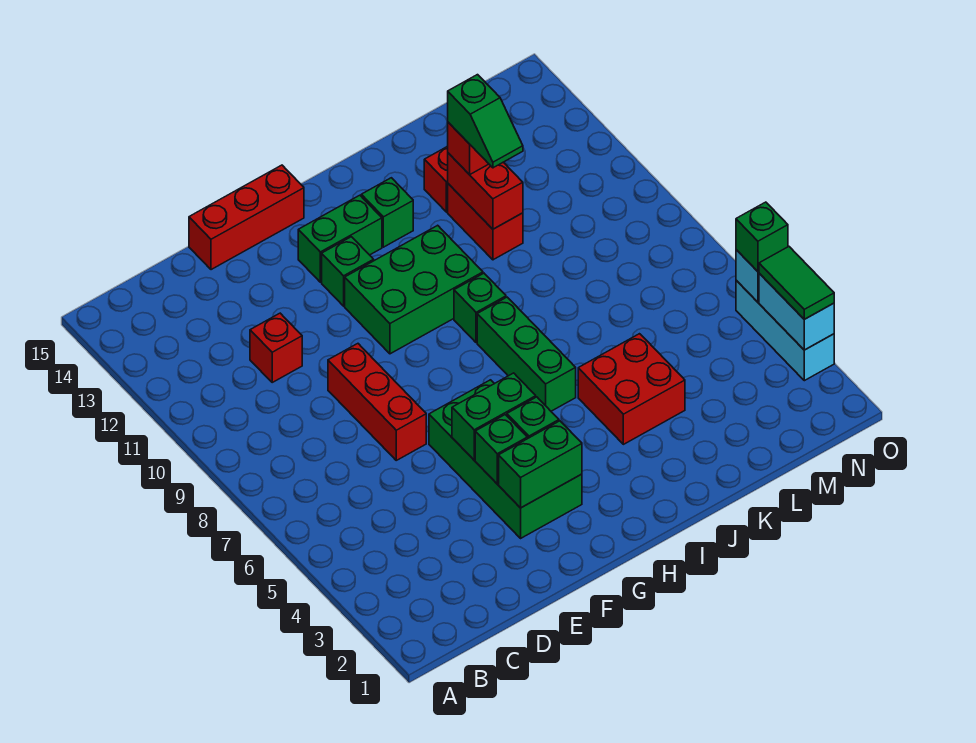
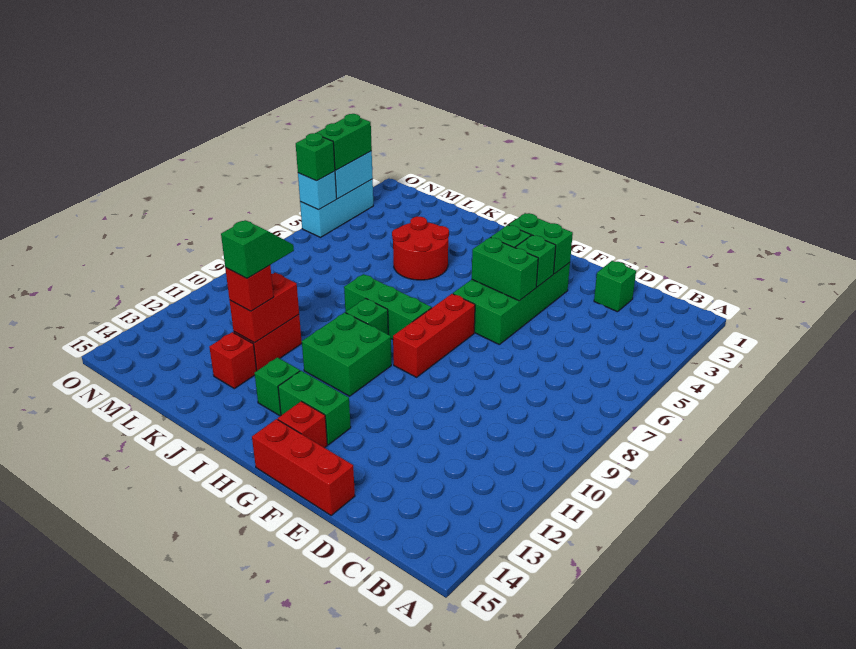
red brick D11 level 1 -> red brick G14 level 1
red brick E7:E9 level 1 -> red brick G7:G9 level 1
green brick G10:I11 level 1 -> green brick H10:I11 level 1
green brick G12 level 1 -> green brick D2 level 1
green brick I6:I8 level 1 -> green brick H8:J8 level 1
red brick J4:K5 level 1 -> red round brick J4:K5 level 1
green tile O3:O4 level 3 -> green brick O3:O4 level 3

